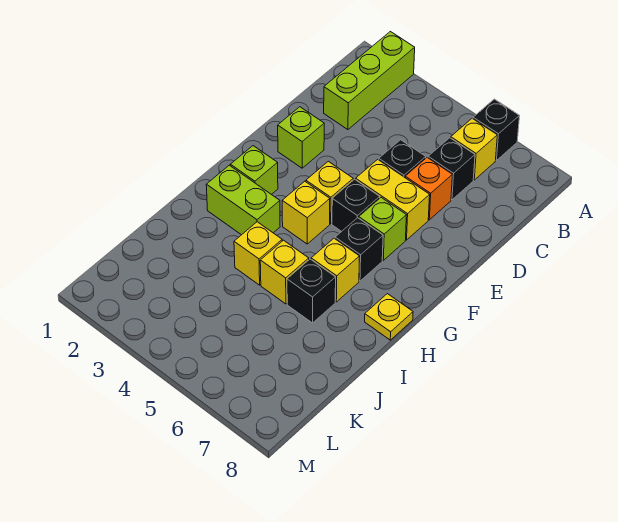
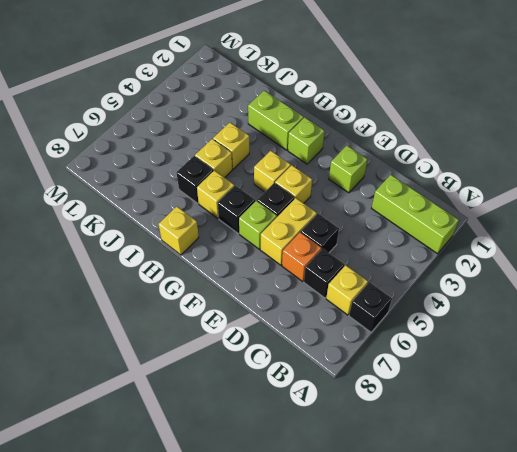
lime brick H2:H3 level 1 -> lime brick H2:I2 level 1
yellow plate H8 level 1 -> yellow brick H8 level 1

